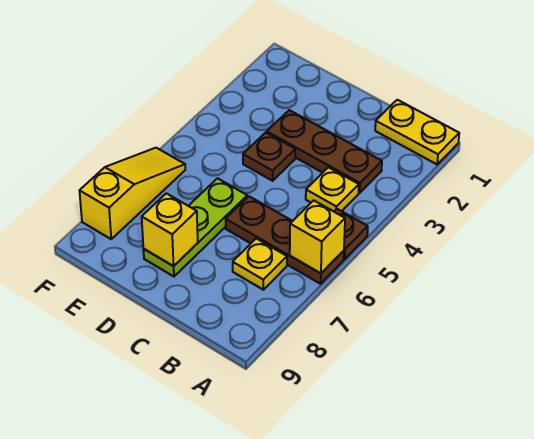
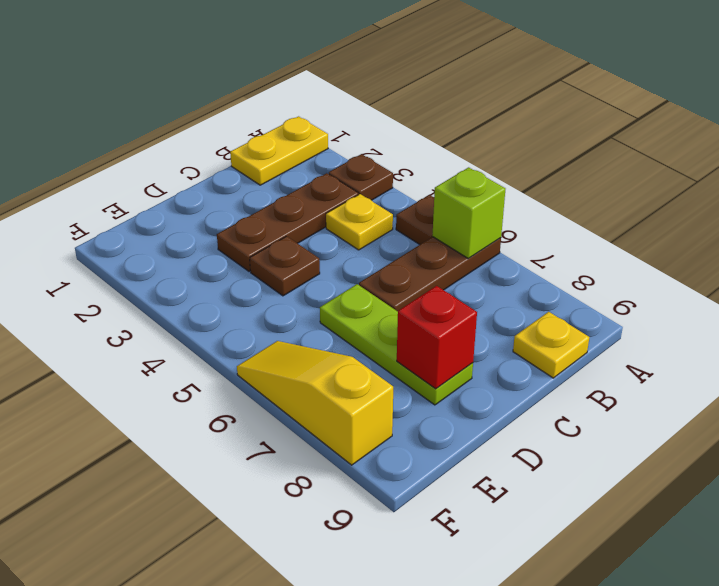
none -> brown plate A3 level 1
yellow brick A6 level 2 -> lime brick A6 level 2
yellow plate B7 level 1 -> yellow plate B9 level 1
yellow brick D8 level 2 -> red brick D8 level 2

